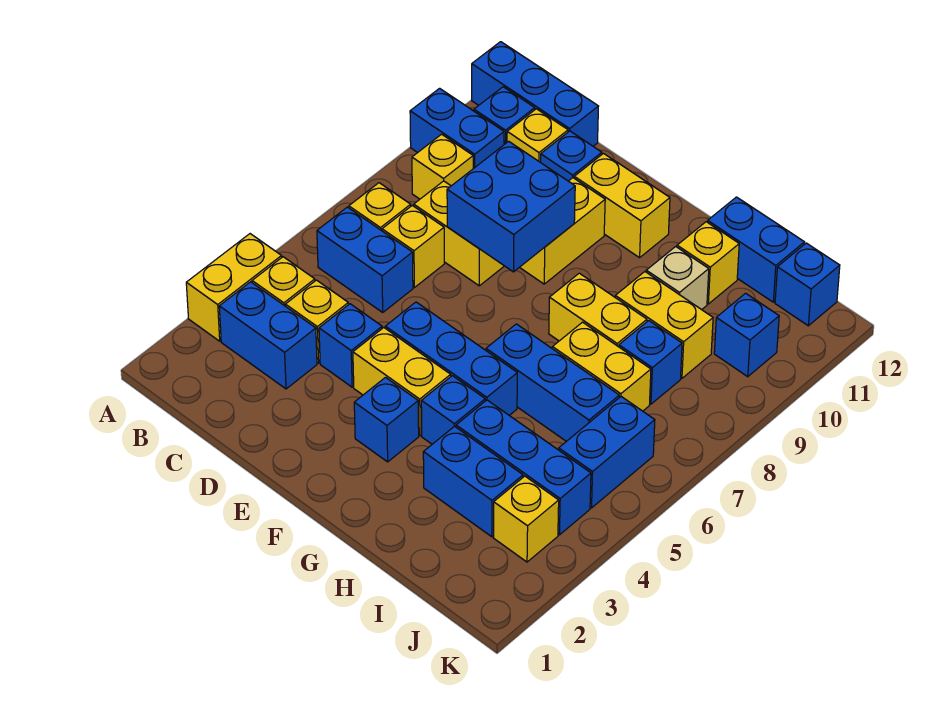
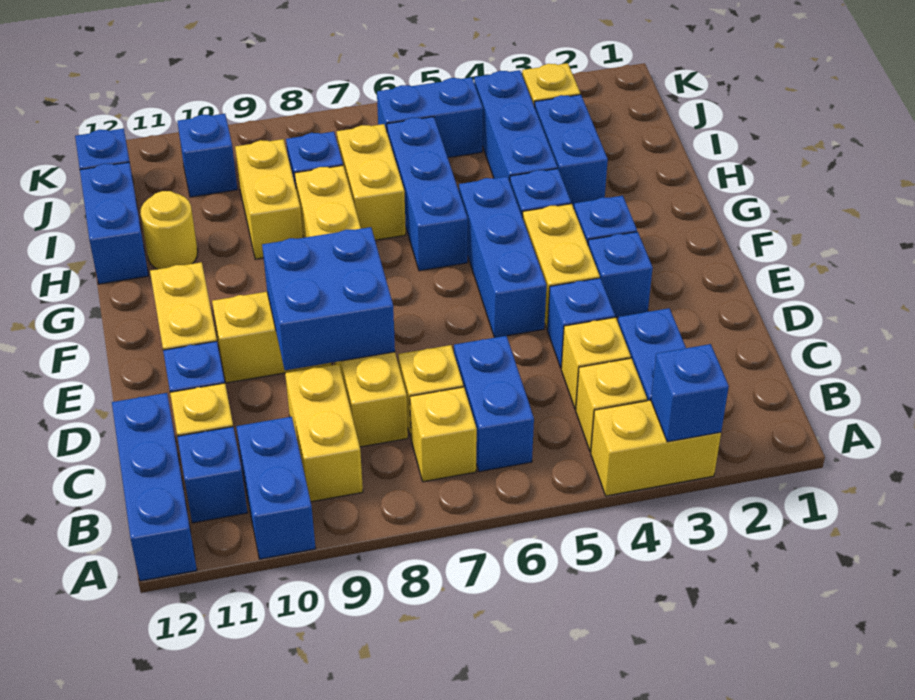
none -> blue brick A3 level 2
yellow brick B9 level 1 -> yellow brick B9:C9 level 1
none -> blue brick E3 level 1
tan brick H10 level 1 -> none
yellow brick H11 level 1 -> yellow round brick H11 level 1

